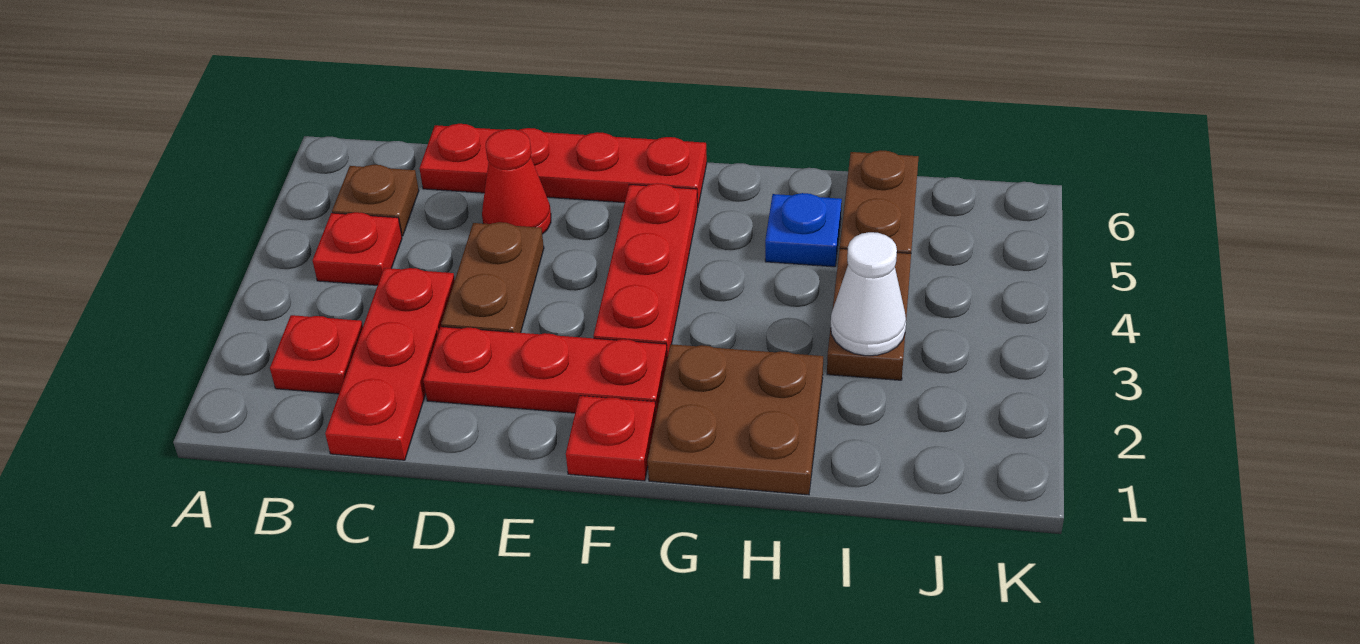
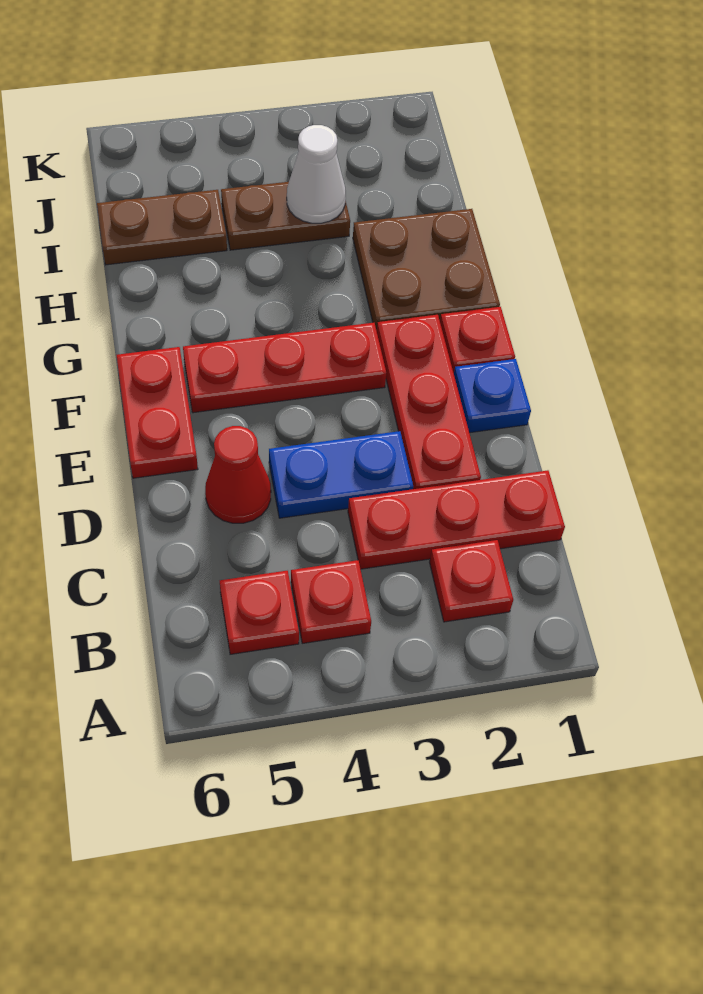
brown plate B5 level 1 -> red plate B5 level 1
red plate C6:F6 level 1 -> red plate E6:F6 level 1
brown plate D3:D4 level 1 -> blue plate D3:D4 level 1
blue plate H5 level 1 -> blue plate E1 level 1

